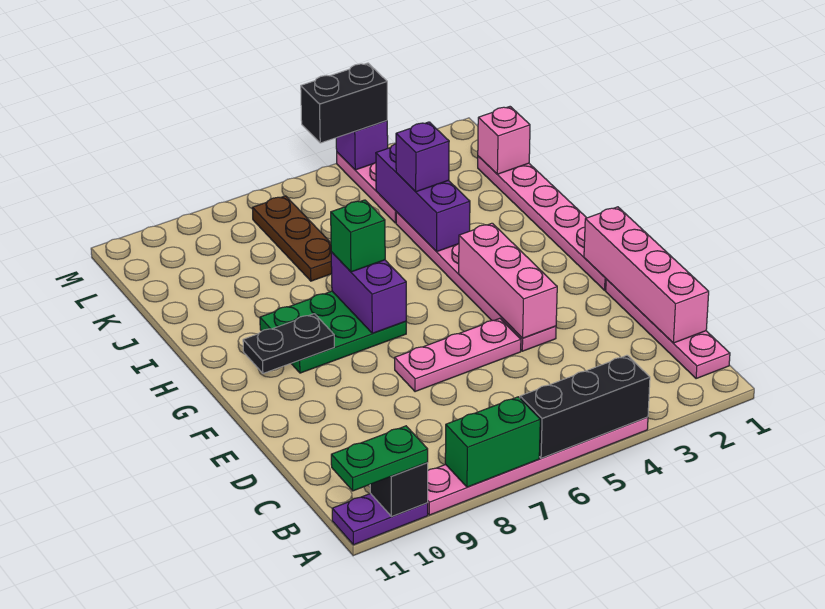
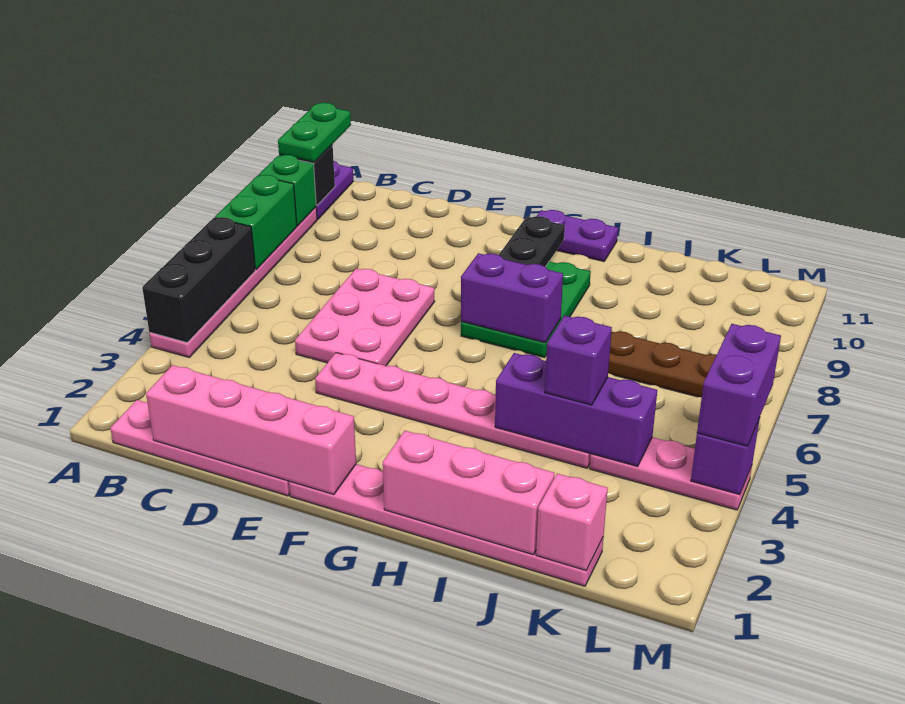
pink brick E4:G4 level 2 -> pink brick H1:J1 level 2
pink plate E5:E7 level 1 -> pink plate D5:E7 level 1
none -> purple plate G11:H11 level 1
green brick H7 level 3 -> green brick A9 level 2
black brick M4:M5 level 3 -> purple brick M4:M5 level 3

